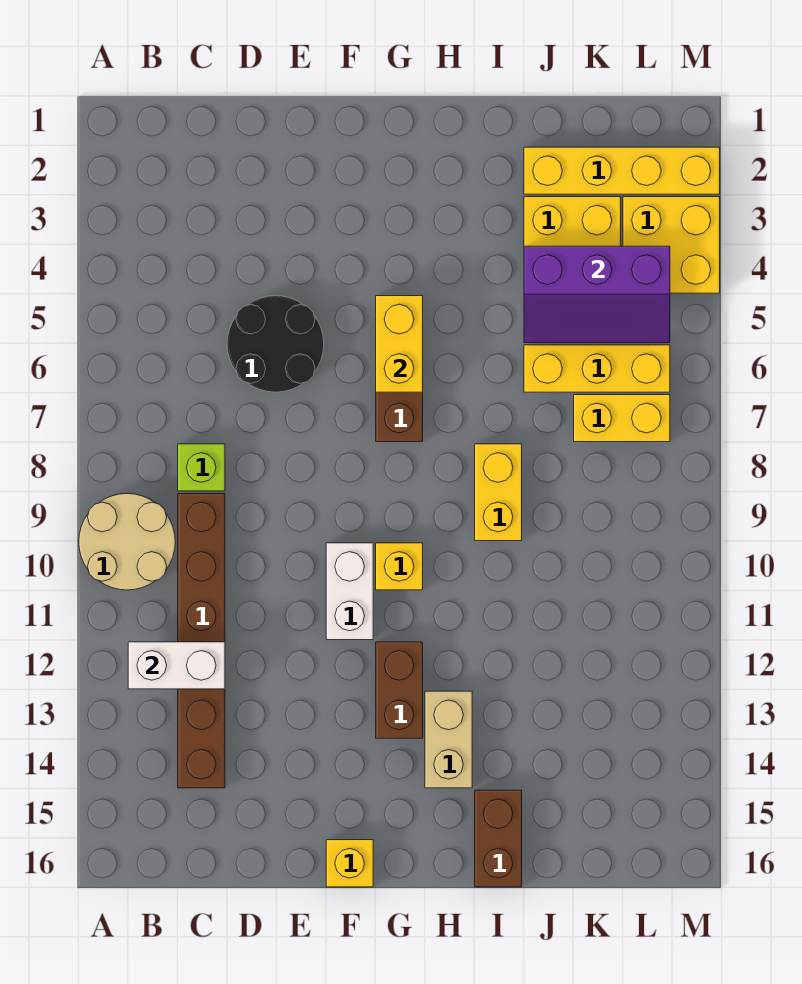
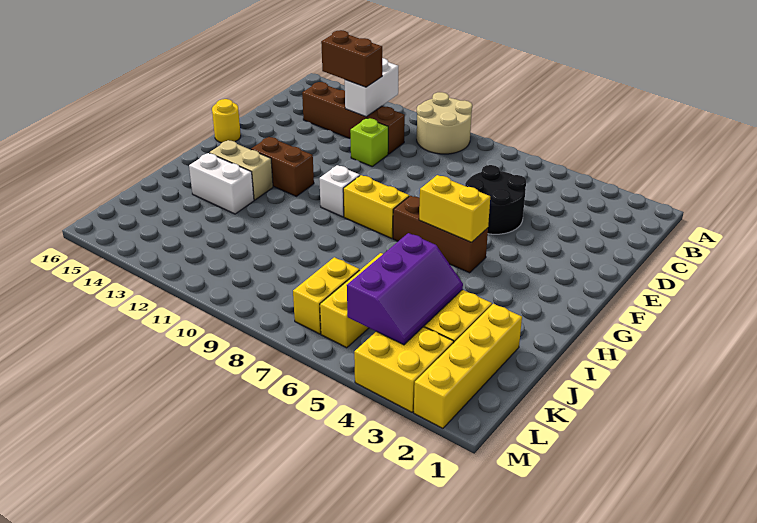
lime brick C8 level 1 -> lime brick D11 level 1
brown brick C9:C14 level 1 -> brown brick C11:C14 level 1
white brick F10:F11 level 1 -> white brick I13:I14 level 1
yellow brick F16 level 1 -> yellow round brick F16 level 1
yellow brick G10 level 1 -> white brick G10 level 1
yellow brick I8:I9 level 1 -> yellow brick G8:G9 level 1
brown brick I15:I16 level 1 -> brown brick C12:C13 level 3
purple slope J4:L5 level 2 top 4 -> purple slope J4:L5 level 2 top 5

